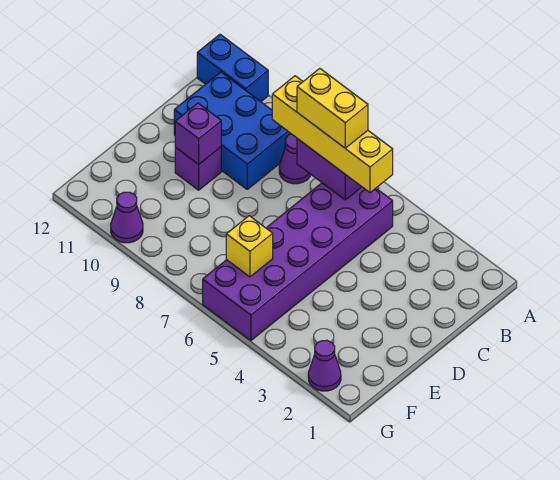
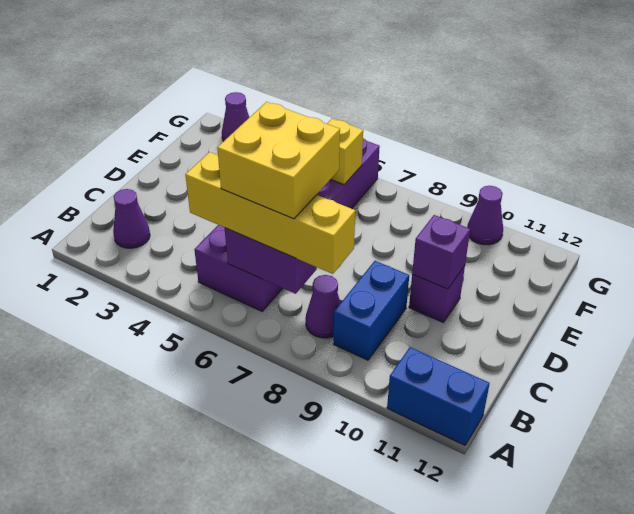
none -> purple cone B2 level 1
yellow brick B6:B7 level 4 -> yellow brick B6:C7 level 4
blue brick B9:C11 level 1 -> blue brick B9:C9 level 1

